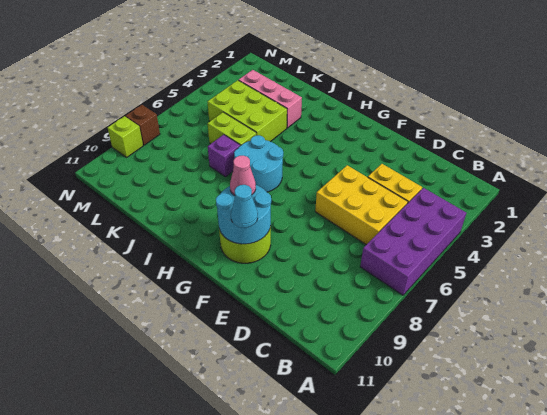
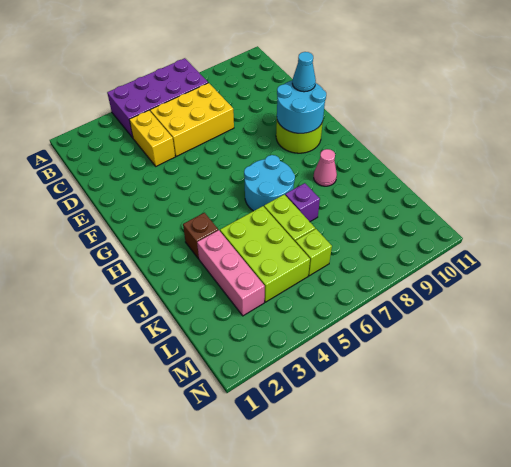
yellow brick C5:E6 level 1 -> yellow brick C5:D7 level 1
pink cone G9 level 3 -> pink cone I9 level 1
brown brick N8 level 1 -> brown brick I3 level 1
lime brick N9 level 1 -> lime brick L6 level 1

